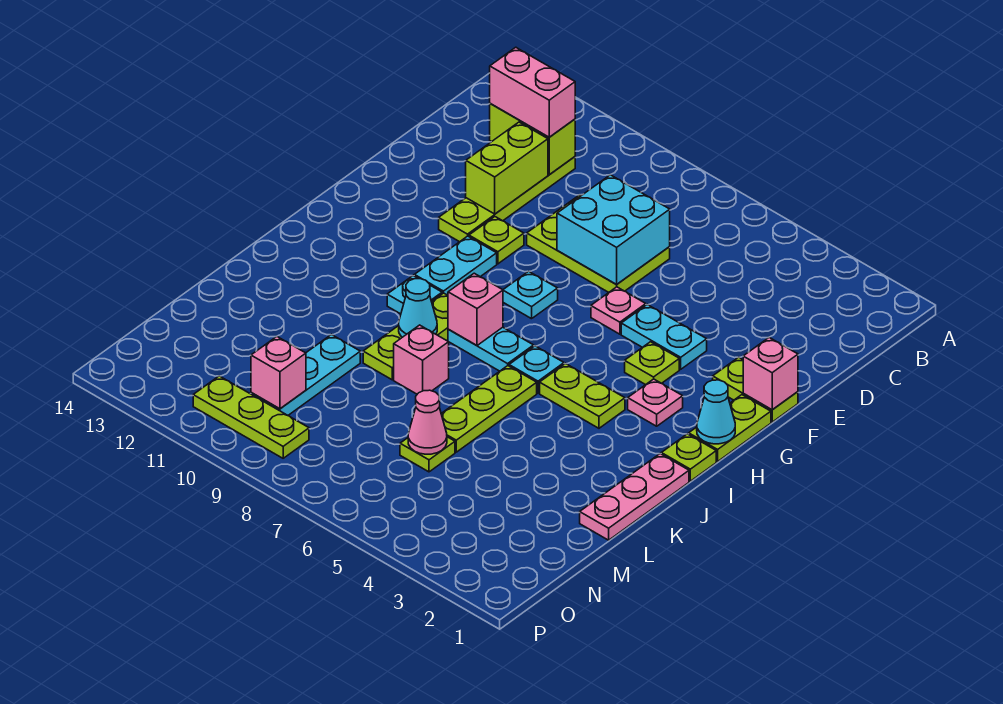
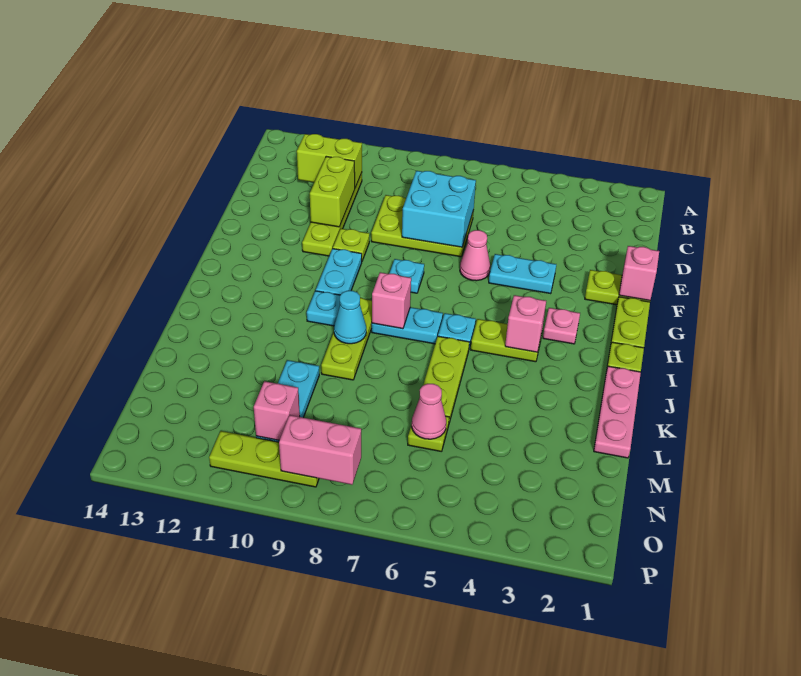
pink brick C11:C12 level 3 -> pink brick O8:O9 level 2
pink plate F6 level 1 -> pink cone F6 level 1
lime plate G4 level 1 -> none
cyan cone H1 level 2 -> none
pink brick K8 level 1 -> pink brick I4 level 2

